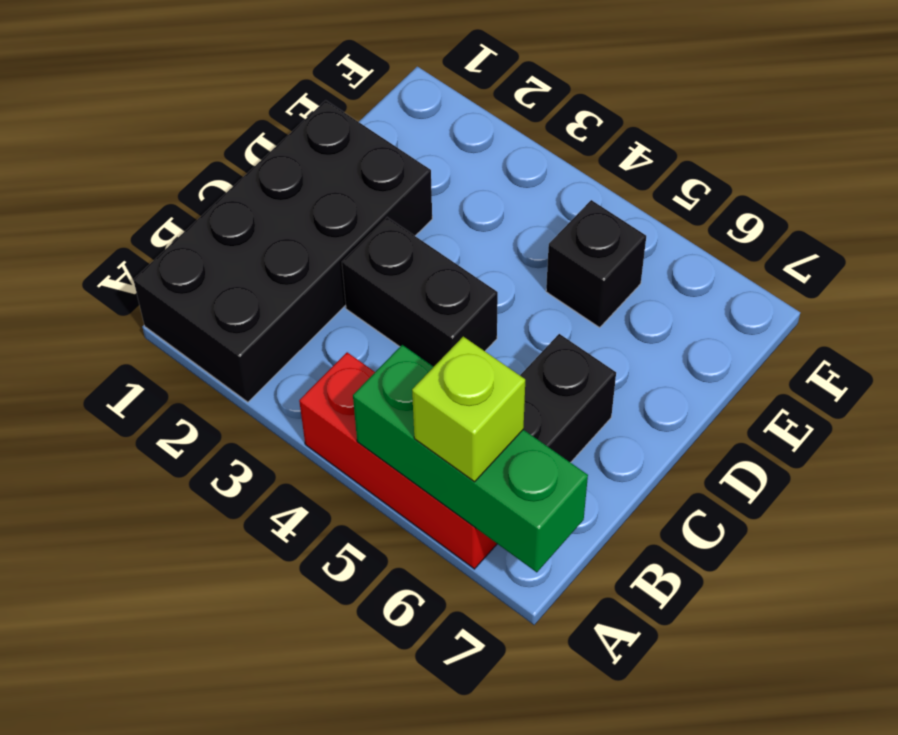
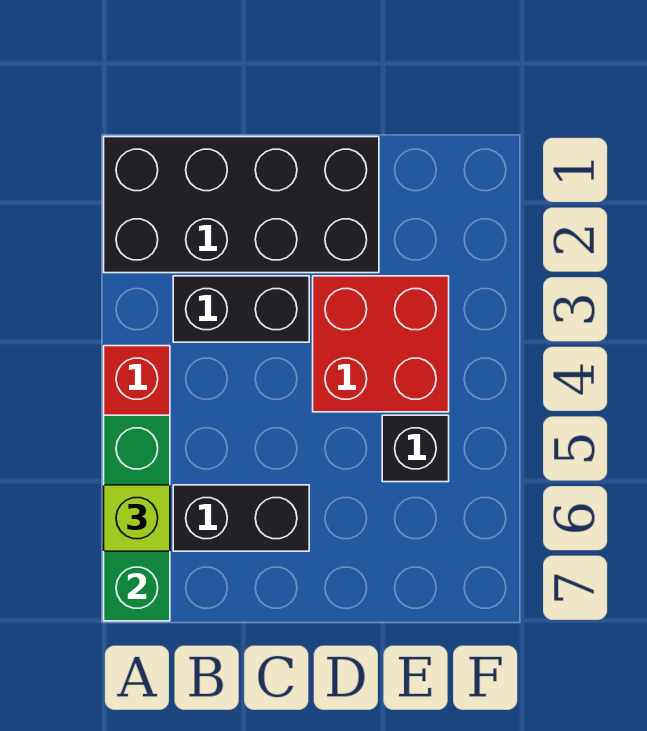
black brick C3:C4 level 1 -> black brick B3:C3 level 1
none -> red brick D3:E4 level 1

